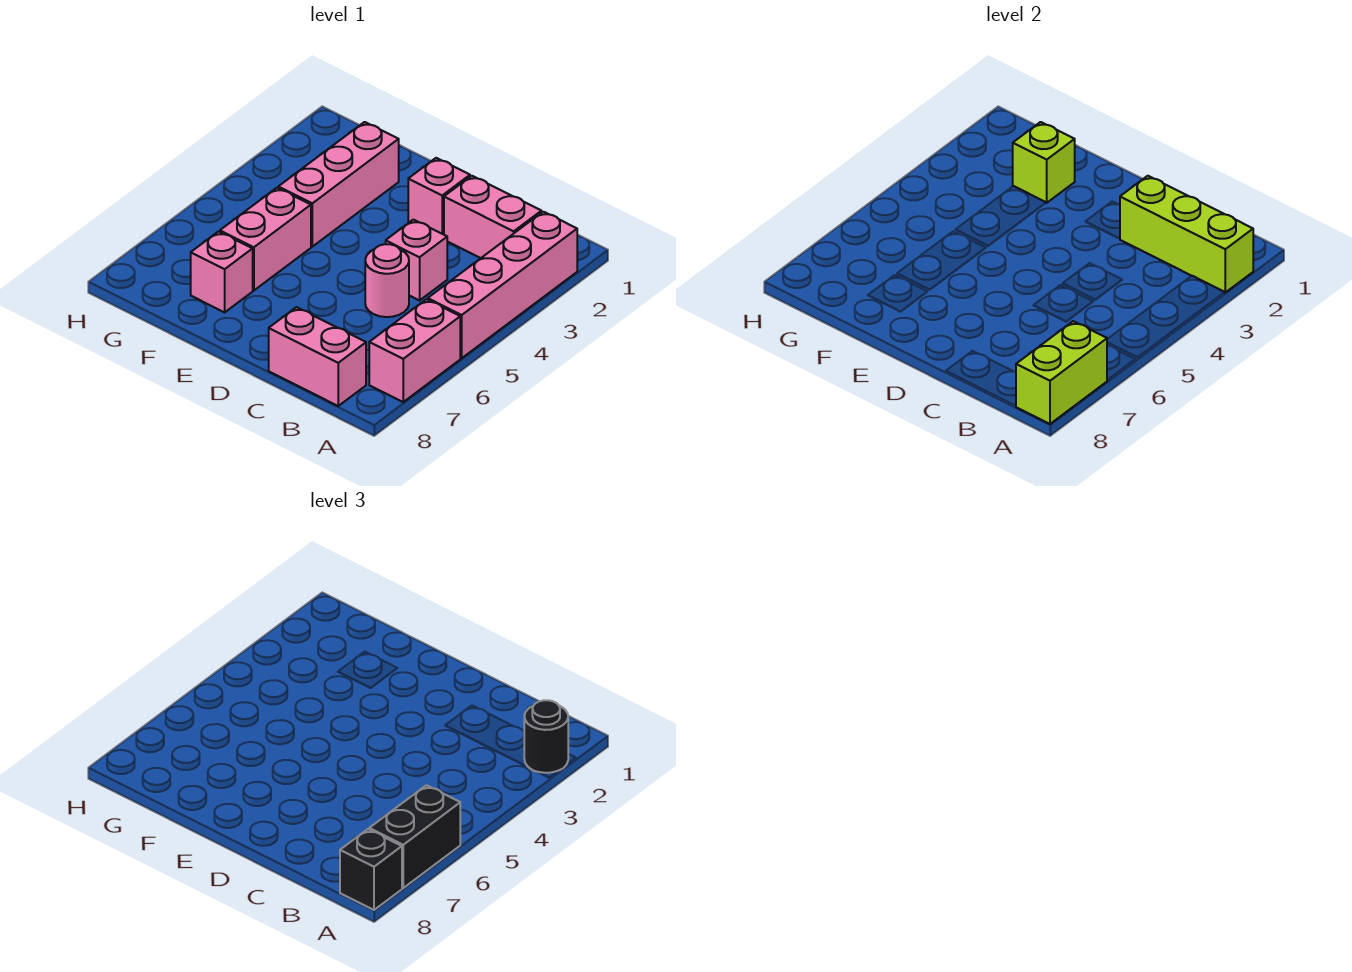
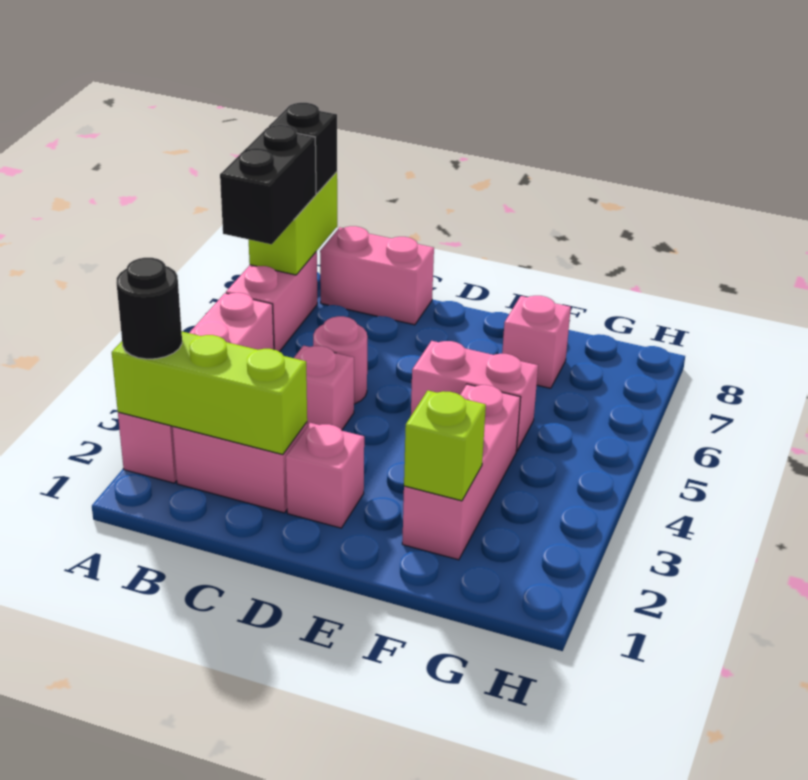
pink brick F5:F6 level 1 -> pink brick E5:F5 level 1

